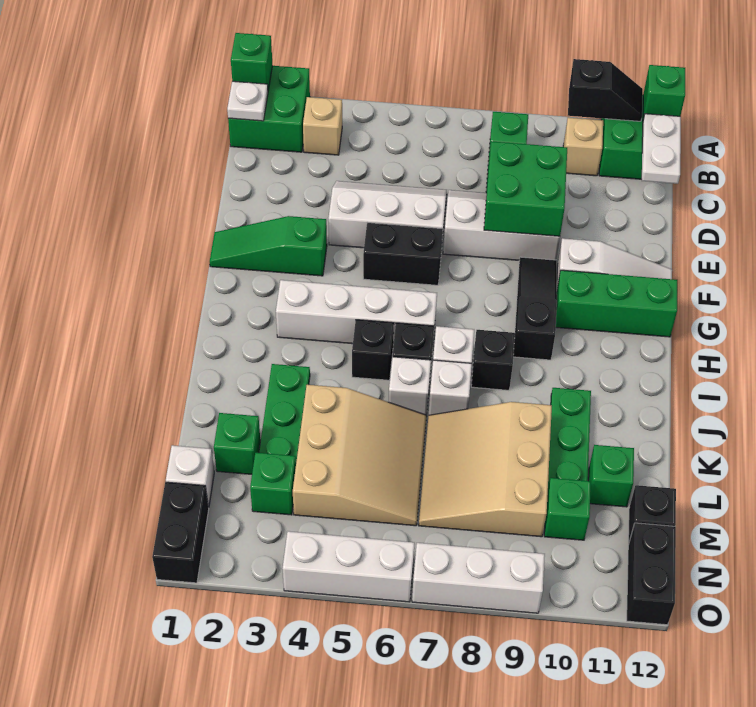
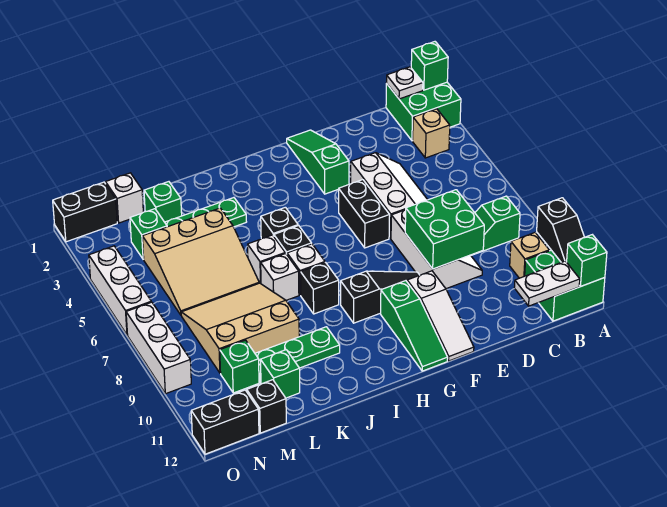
green brick G10:G12 level 1 -> green slope G10:G12 level 1 top 10
white brick H3:H6 level 1 -> none

